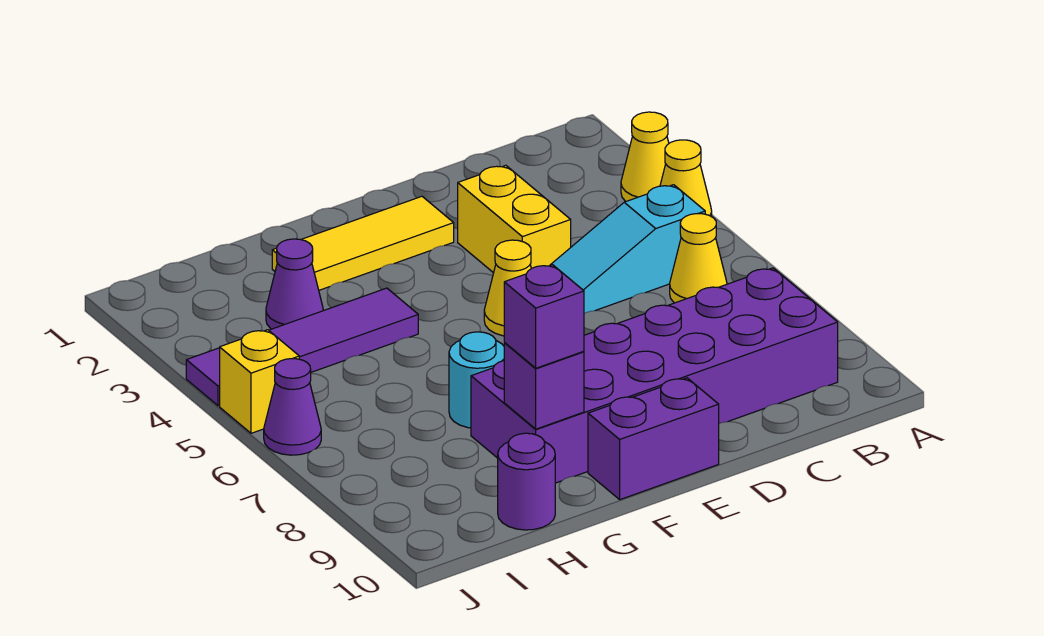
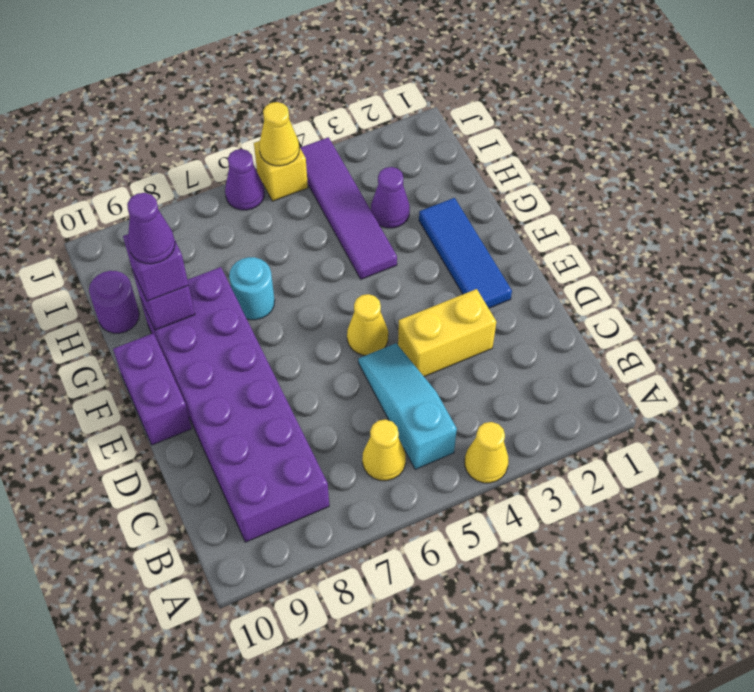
yellow cone A3 level 1 -> yellow cone J5 level 2
yellow tile E2:G2 level 1 -> blue tile E2:G2 level 1
none -> purple cone G9 level 4

